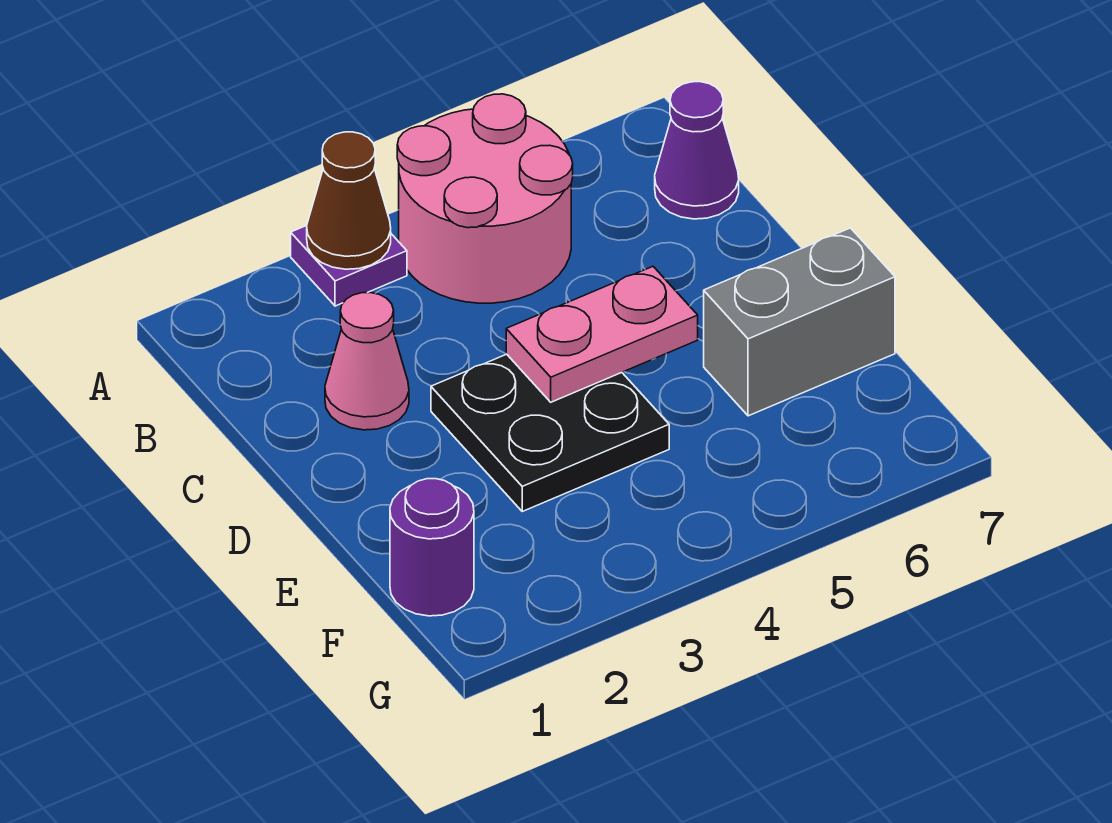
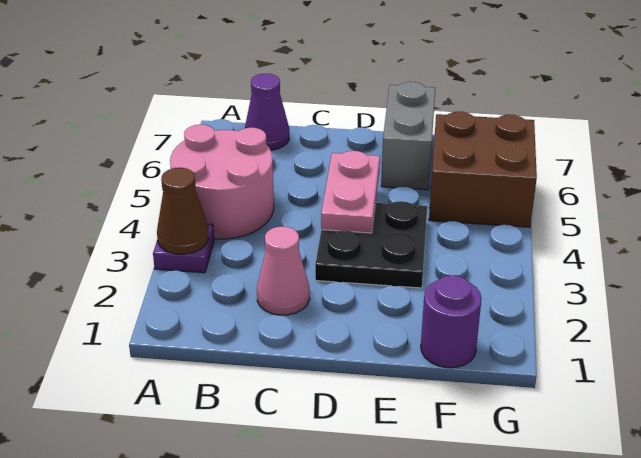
none -> brown brick F5:G6 level 1

